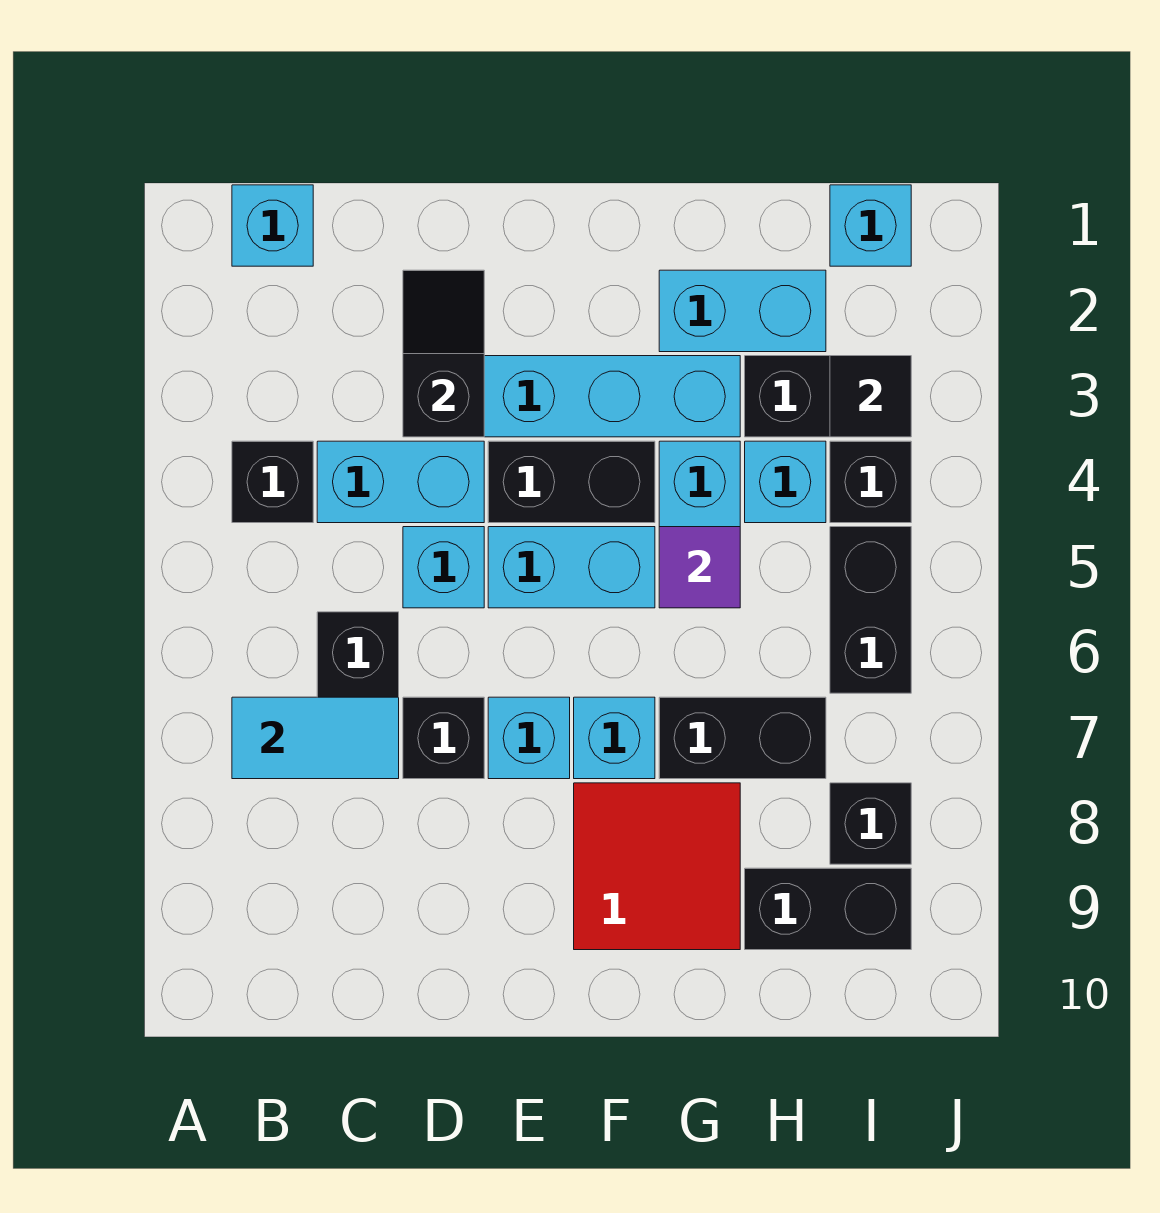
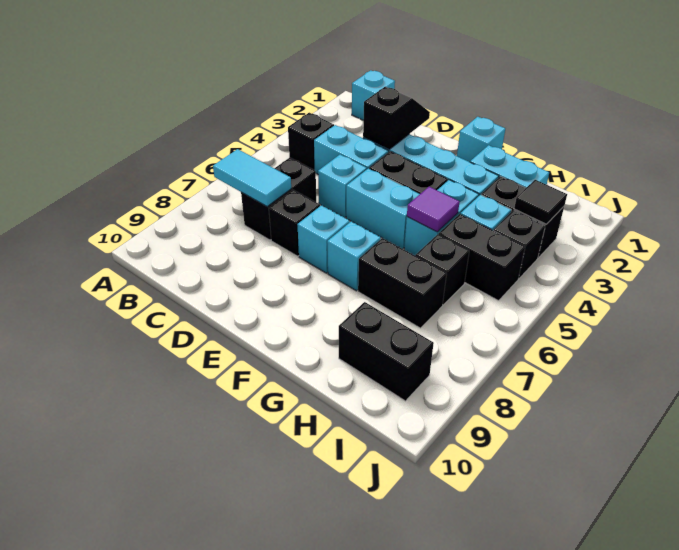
red tile F8:G9 level 1 -> none
cyan brick I1 level 1 -> cyan brick F1 level 1
black brick I5:I6 level 1 -> black brick H5:I5 level 1
black brick I8 level 1 -> black brick H6 level 1

